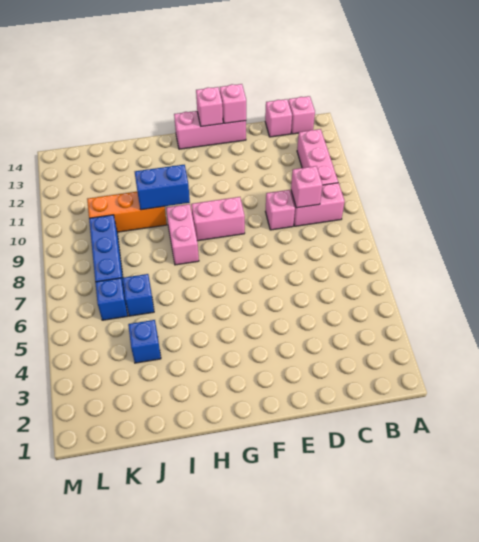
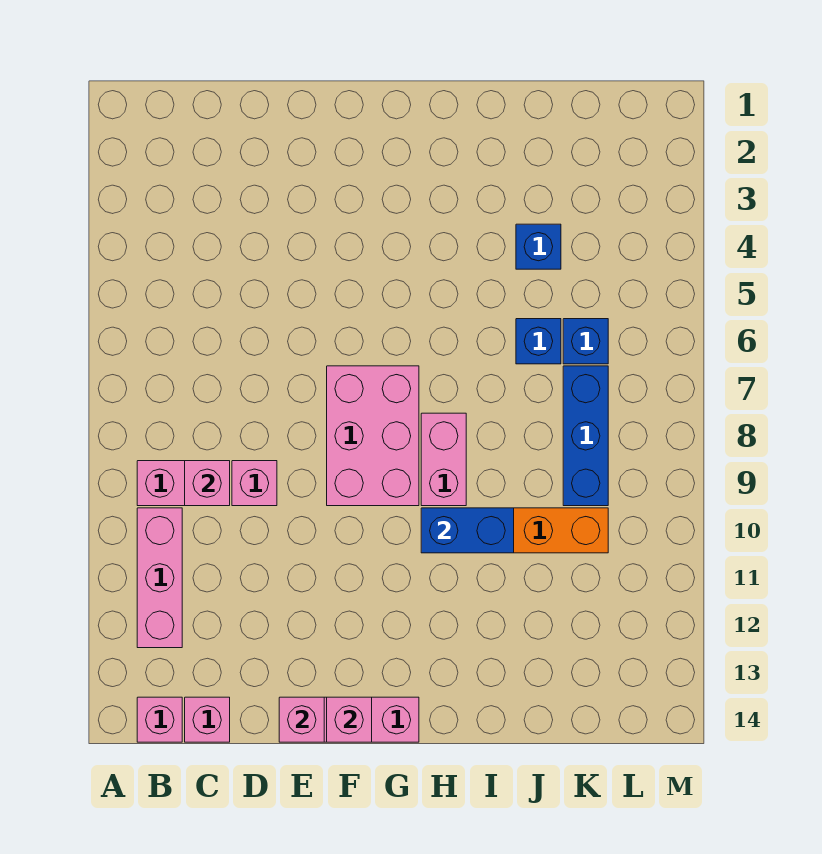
pink brick F9:G9 level 1 -> pink brick F7:G9 level 1

